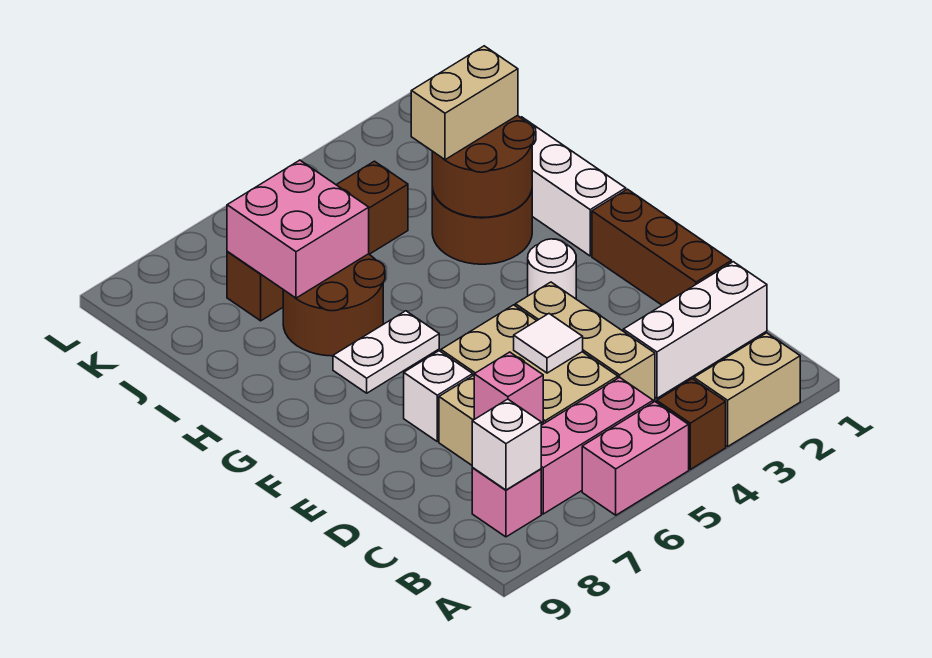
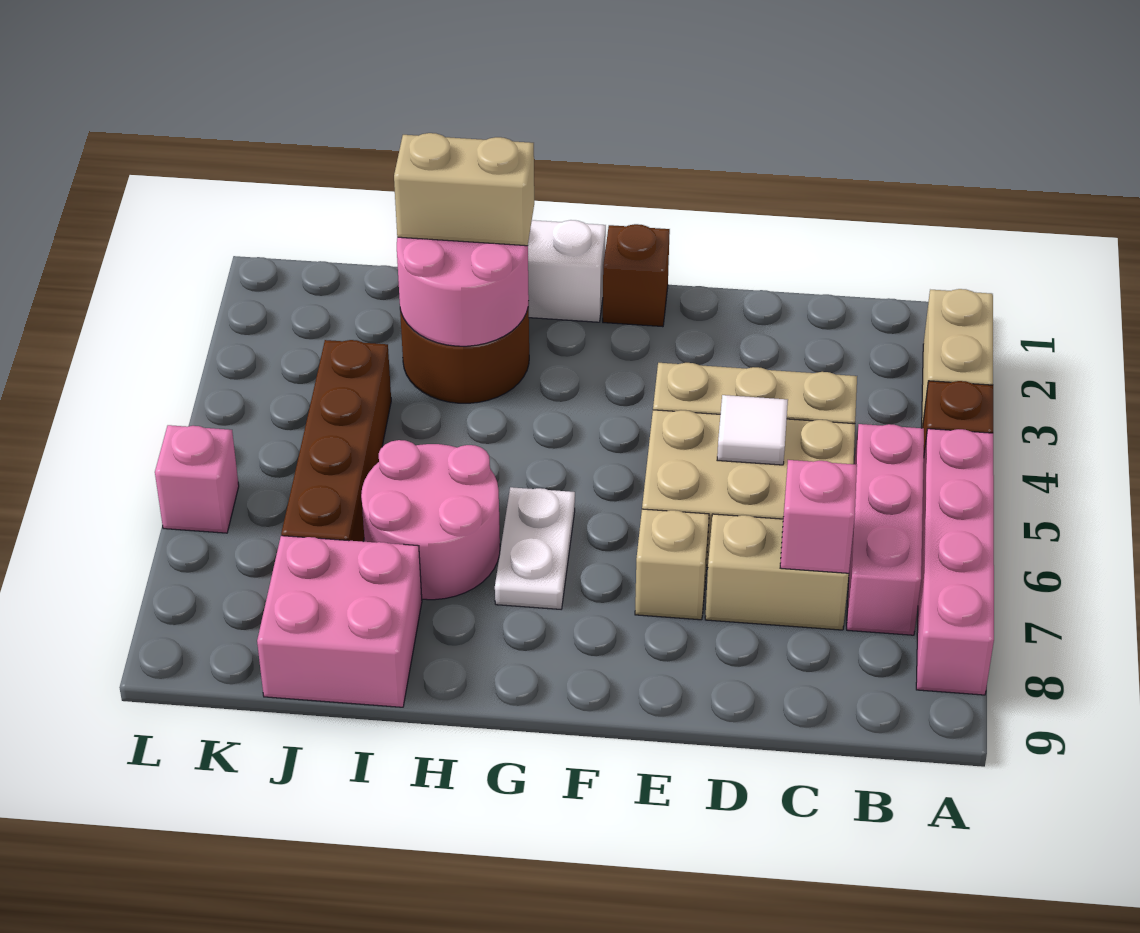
pink brick A5:A6 level 1 -> pink brick A5:A8 level 1
pink brick B8 level 1 -> pink brick L6 level 1
white brick B8 level 2 -> none
white brick C1:C3 level 1 -> none
brown brick D1:F1 level 1 -> brown brick F1 level 1
white brick E7 level 1 -> tan brick E7 level 1
white round brick F3 level 1 -> none
brown round brick H2:I3 level 2 -> pink round brick H2:I3 level 2
brown round brick H6:I7 level 1 -> pink round brick H6:I7 level 1
tan brick I2:I3 level 3 -> tan brick H2:I2 level 3
pink brick I6:J7 level 2 -> pink brick I8:J9 level 1

